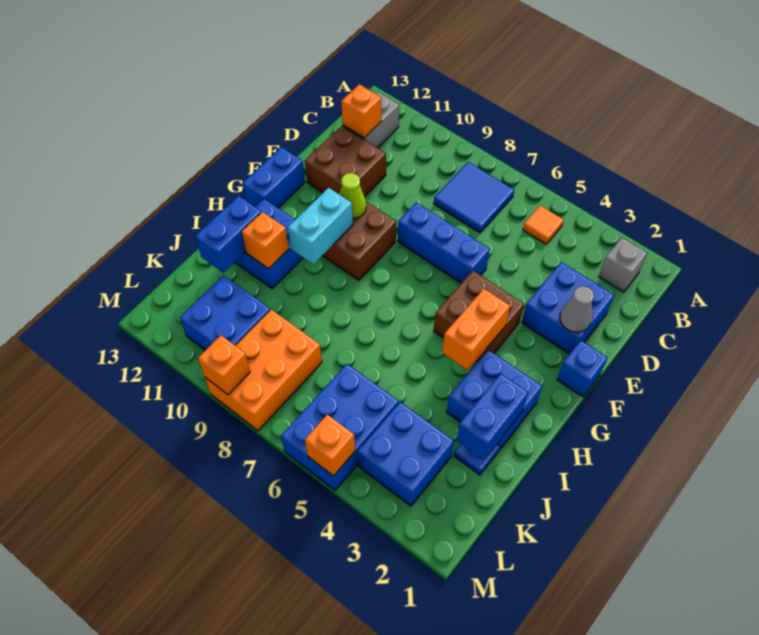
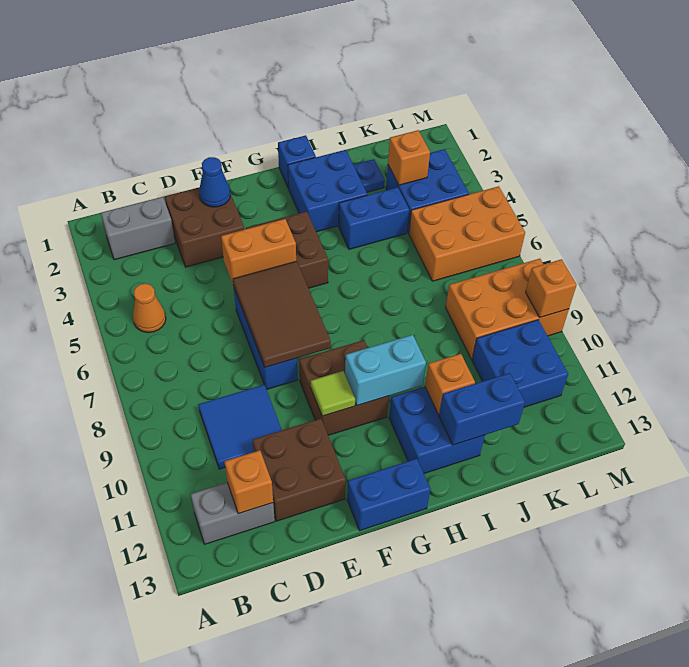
grey brick B2 level 1 -> grey brick B2:C2 level 1
orange tile B5 level 1 -> orange cone B5 level 1
blue tile B7:C8 level 1 -> blue tile C9:D10 level 1
blue brick D2:E3 level 1 -> brown brick D2:E3 level 1
grey cone E2 level 2 -> blue cone E2 level 2
none -> brown tile E6:F8 level 2
blue brick F1 level 1 -> blue brick H1 level 1
lime cone F10 level 2 -> lime tile F10 level 2
orange brick G4:H4 level 2 -> orange brick E5:F5 level 2
blue brick I2:J2 level 2 -> blue brick I4:J4 level 1
blue brick K5:M6 level 1 -> orange brick K5:M6 level 1
orange brick M5 level 2 -> orange brick K3 level 2

